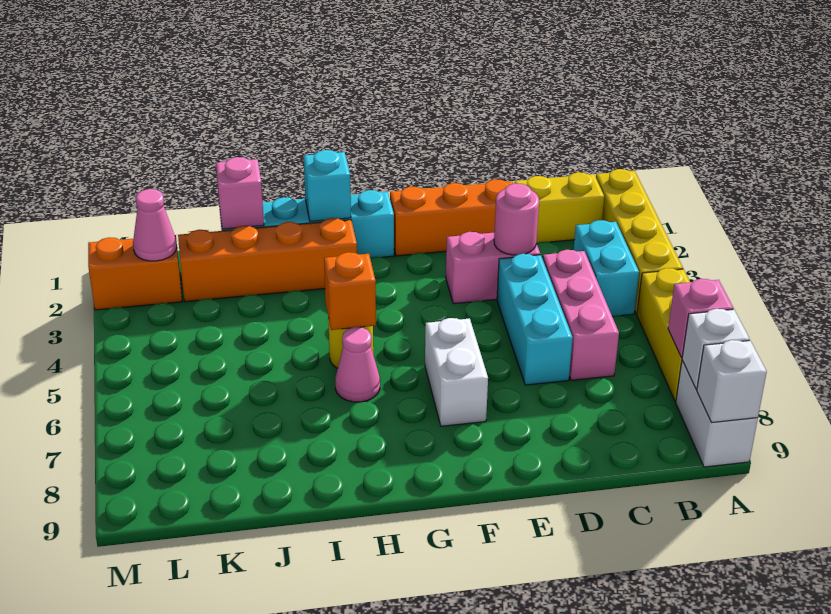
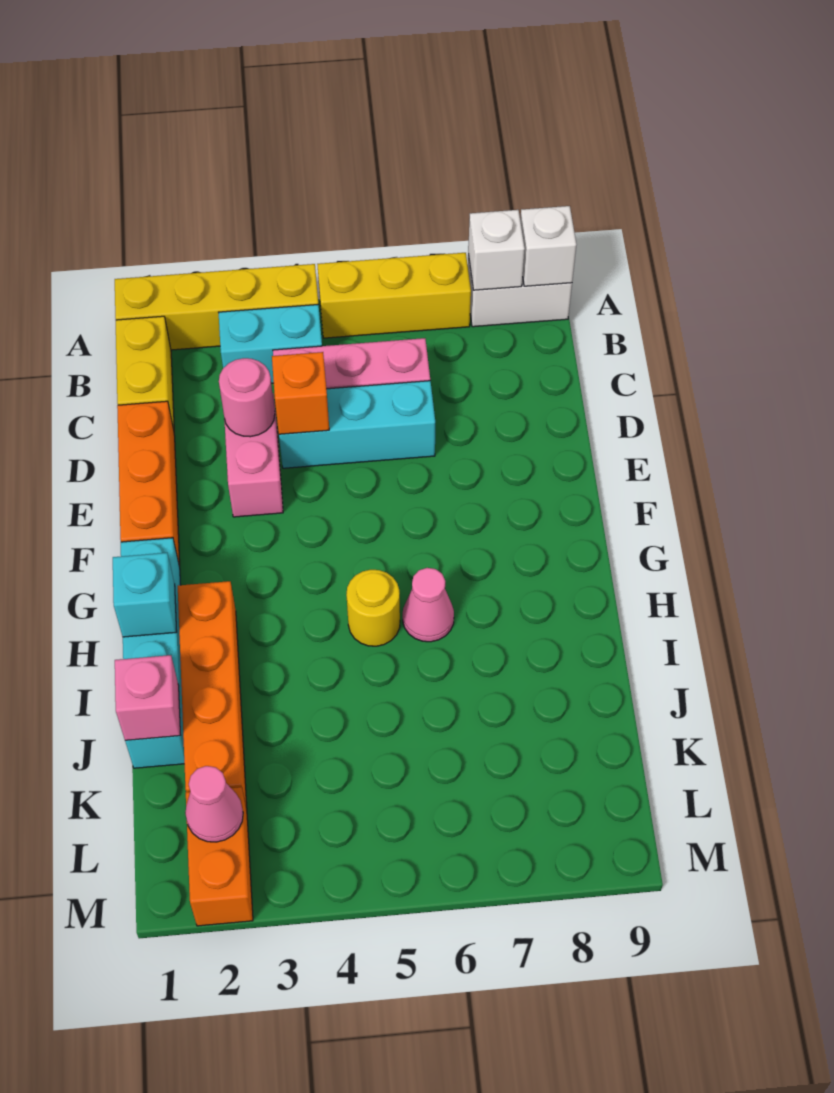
pink brick A7 level 2 -> none
white brick F6:F7 level 1 -> none
orange brick H5 level 2 -> orange brick D4 level 2

